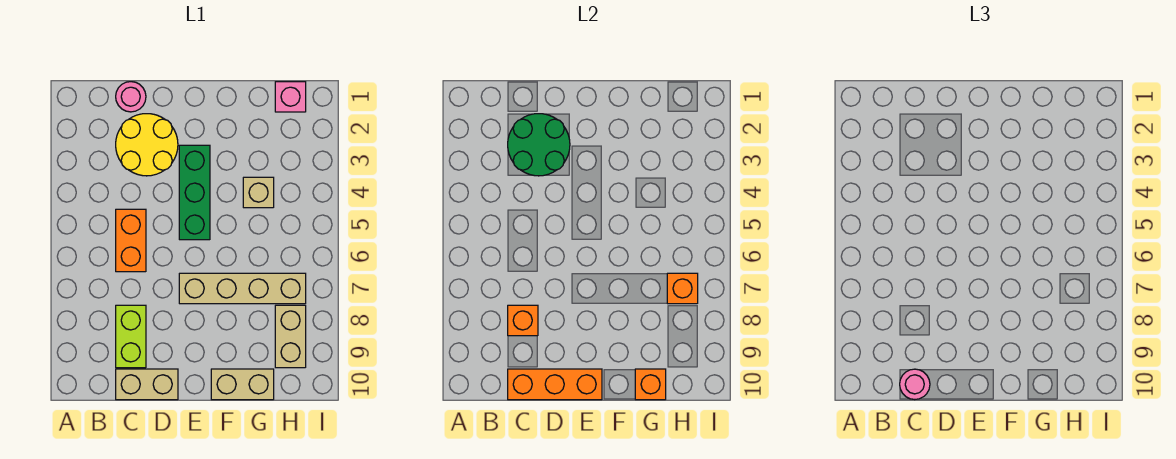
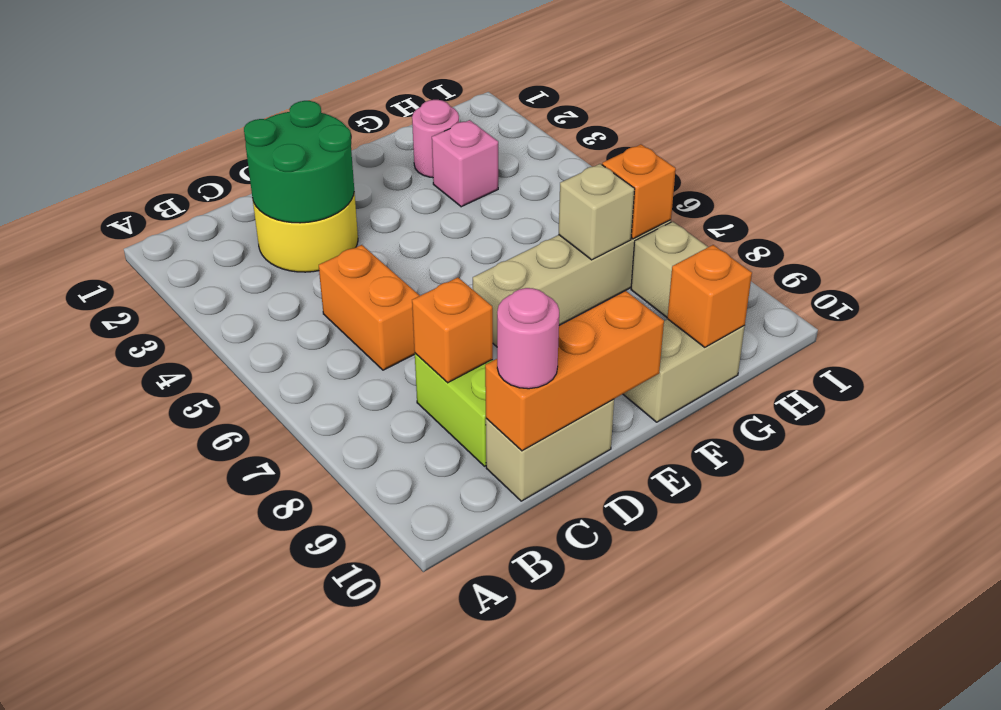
pink round brick C1 level 1 -> pink round brick G2 level 1
green brick E3:E5 level 1 -> none
tan brick G4 level 1 -> tan brick G7 level 2
pink brick H1 level 1 -> pink brick G3 level 1

